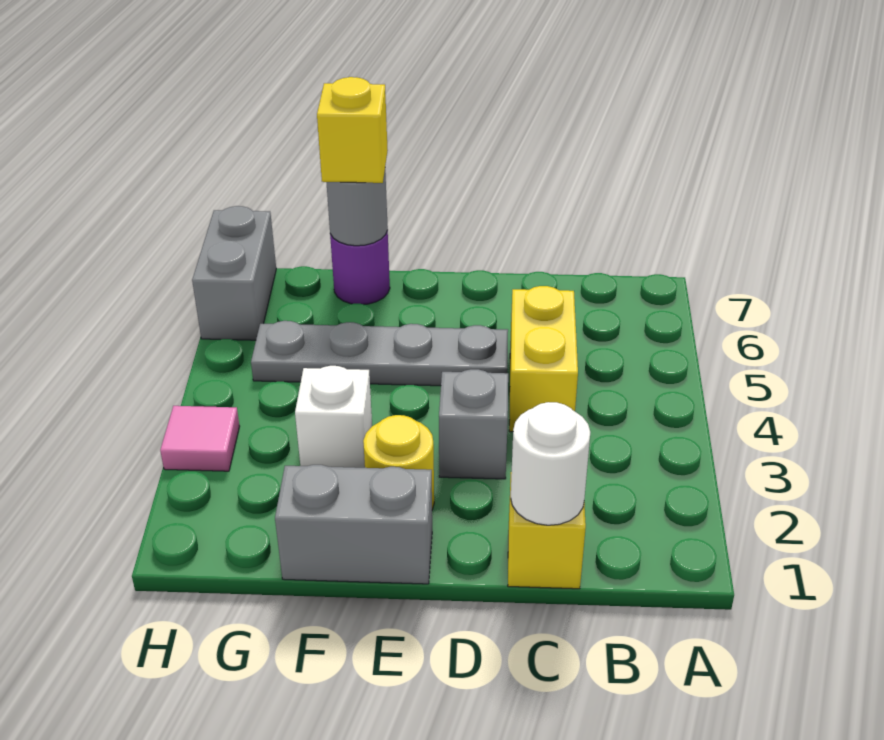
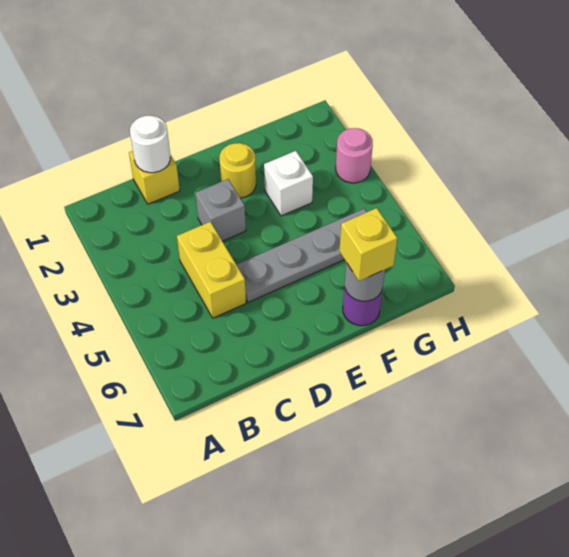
grey brick E1:F1 level 1 -> none
pink tile H3 level 1 -> pink round brick H3 level 1
grey brick H6:H7 level 1 -> none

